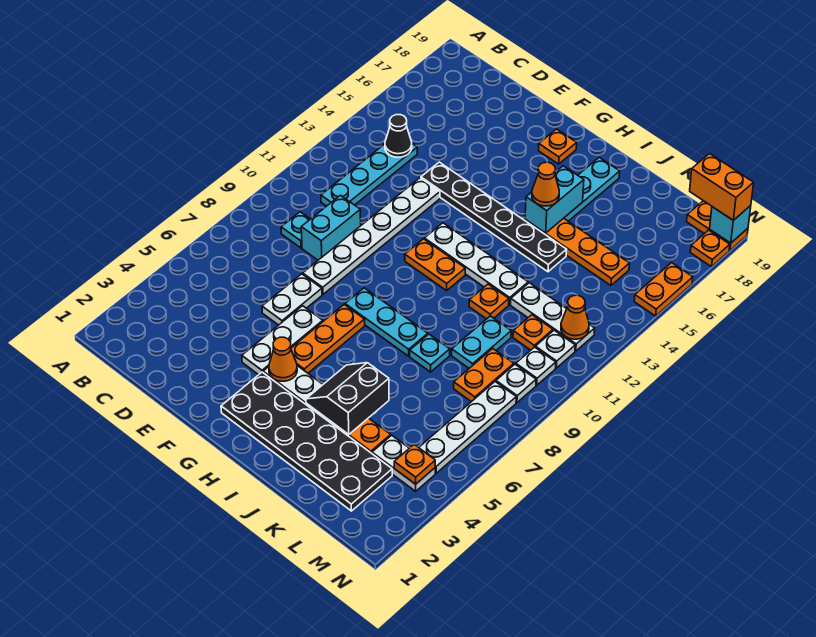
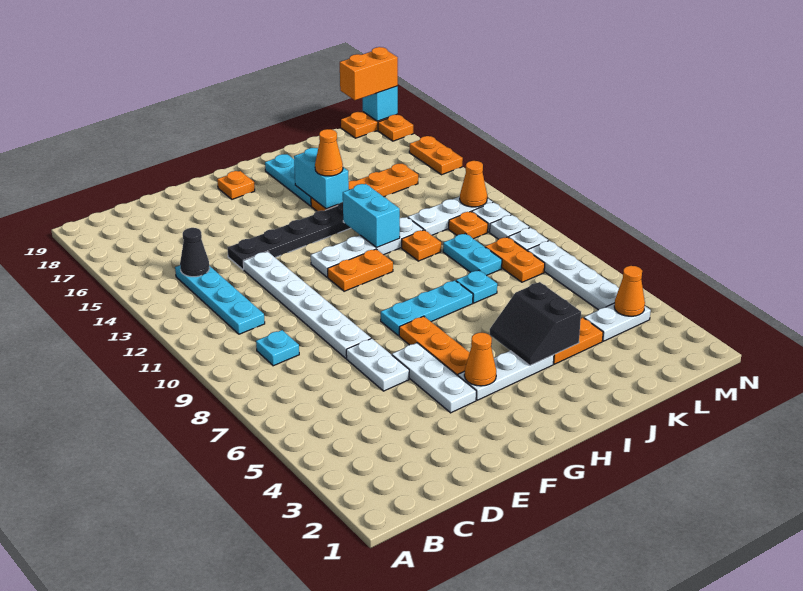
cyan brick D9:D10 level 1 -> cyan brick I12:I13 level 2
black plate G2:L3 level 1 -> none
orange plate M4 level 2 -> orange cone M4 level 2

